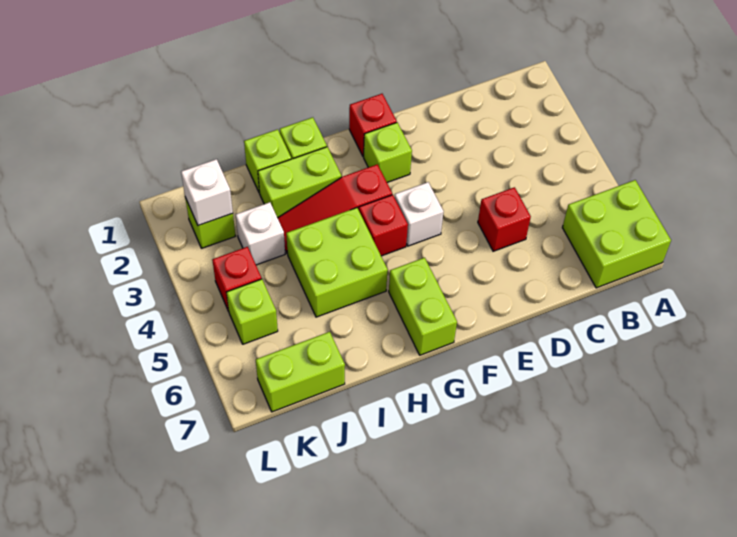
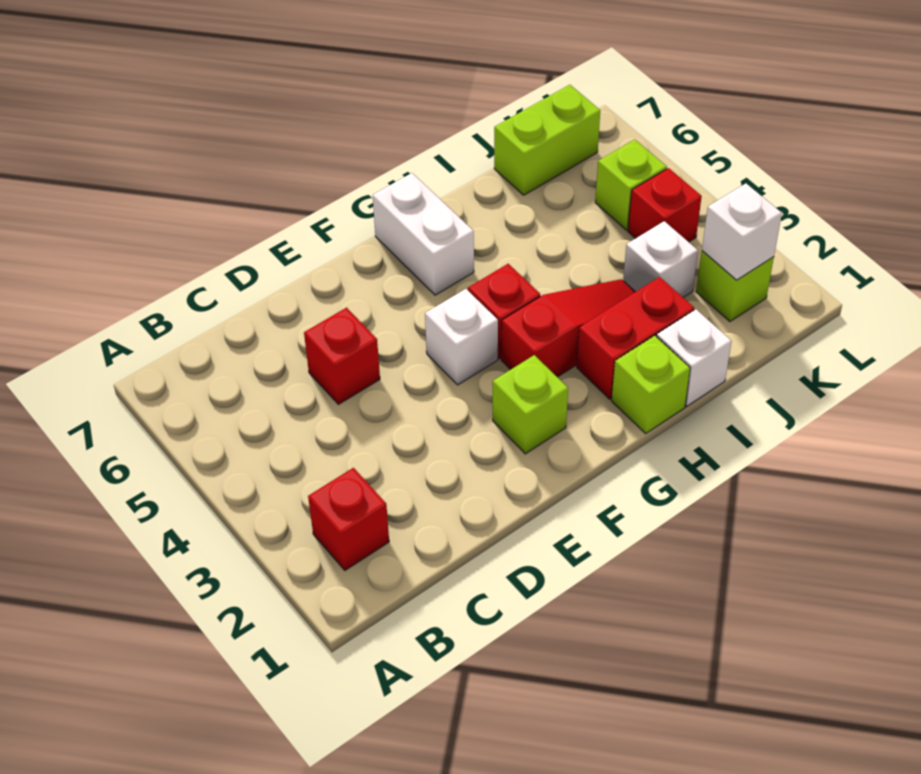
lime brick A6:B7 level 1 -> none
red brick F1 level 1 -> red brick B2 level 1
lime brick G6:G7 level 1 -> white brick G6:G7 level 1
lime brick H2:I2 level 1 -> red brick H2:I2 level 1
lime brick H4:I5 level 1 -> none
lime brick I1 level 1 -> white brick I1 level 1

